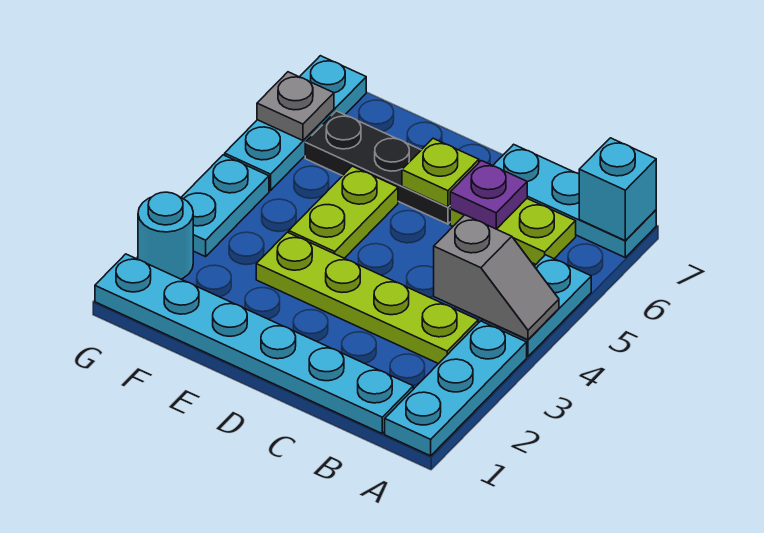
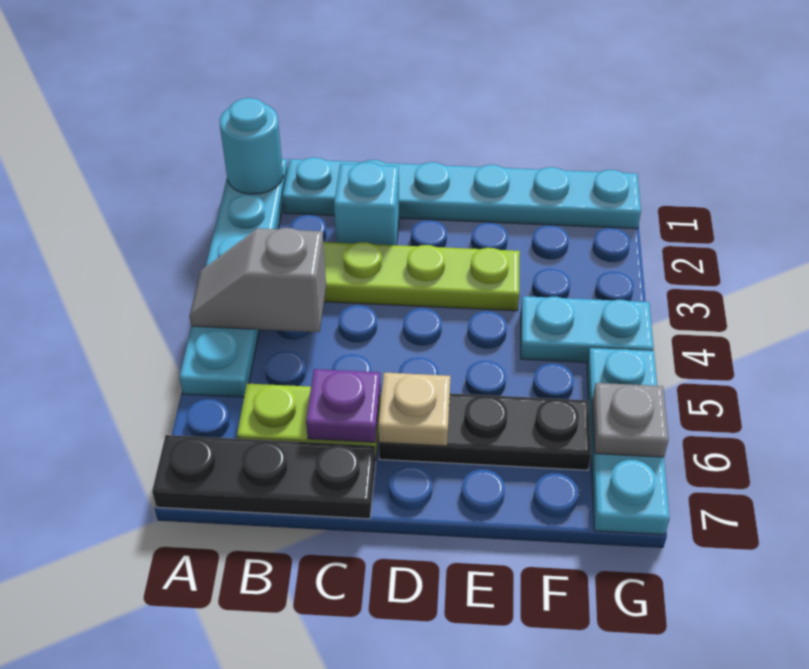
cyan plate A7:C7 level 1 -> black plate A7:C7 level 1
cyan brick A7 level 2 -> cyan brick C2 level 1
lime plate D6 level 2 -> tan plate D6 level 2
lime plate E4:E5 level 1 -> none
cyan round brick G2 level 1 -> cyan round brick A1 level 2
cyan plate G3:G4 level 1 -> cyan plate F4:G4 level 1

